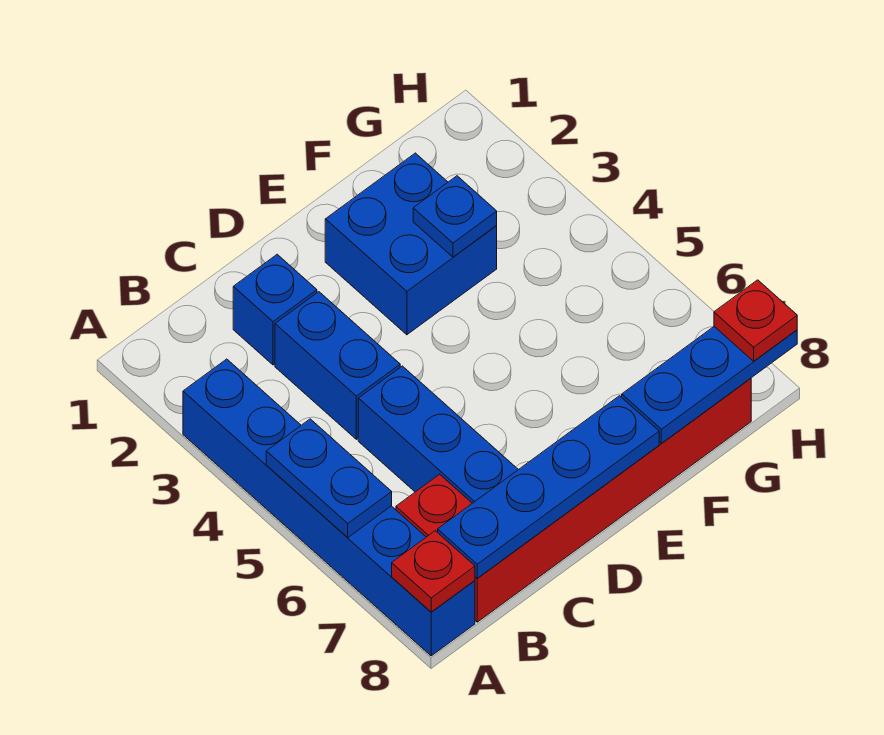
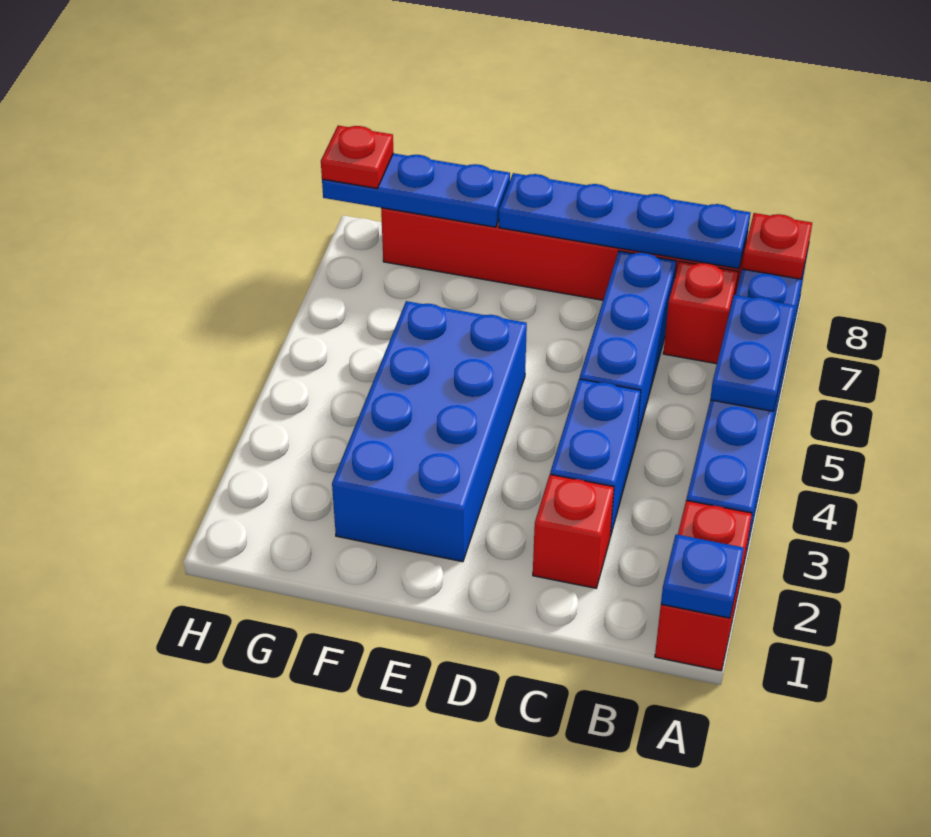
none -> red brick A1:A2 level 1
blue brick C2 level 1 -> red brick C2 level 1
blue brick E2:F3 level 1 -> blue brick E2:F5 level 1
blue plate F3 level 2 -> blue plate A1 level 2

